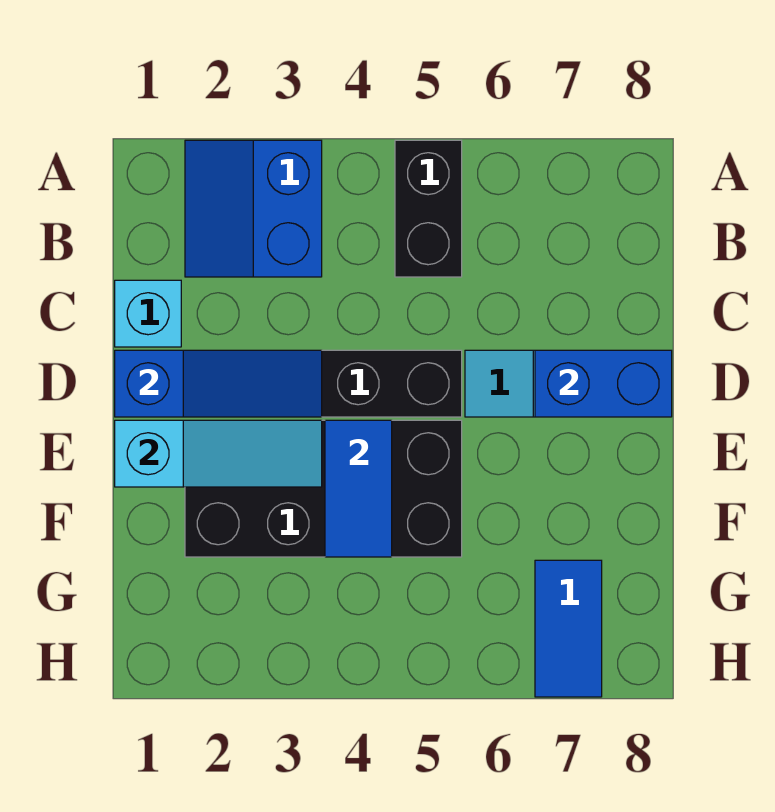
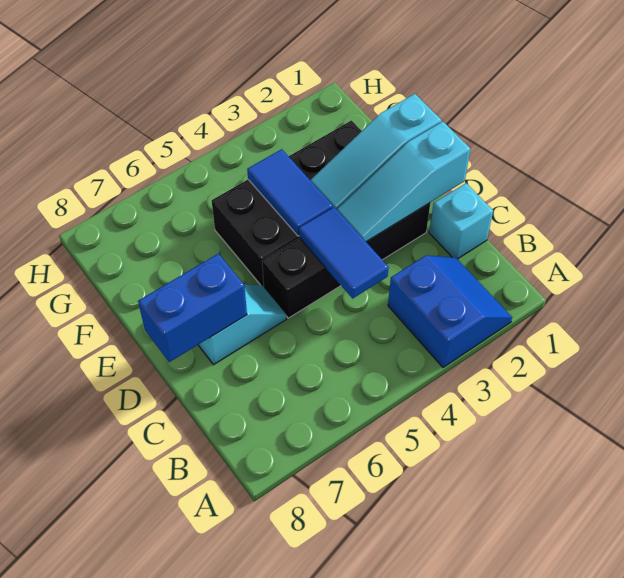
black brick A5:B5 level 1 -> none
blue slope D1:D3 level 2 top 1 -> cyan slope D1:D3 level 2 top 1
blue tile G7:H7 level 1 -> blue tile C4:D4 level 2

